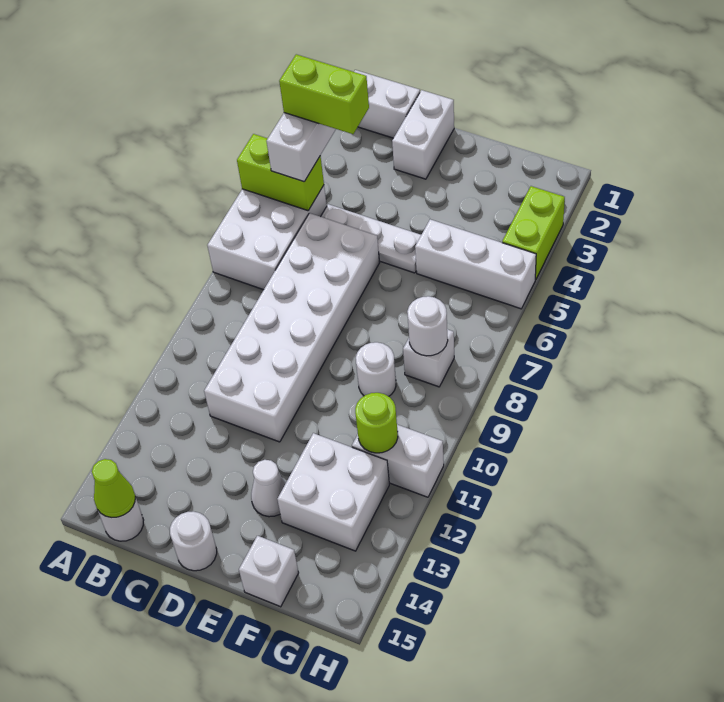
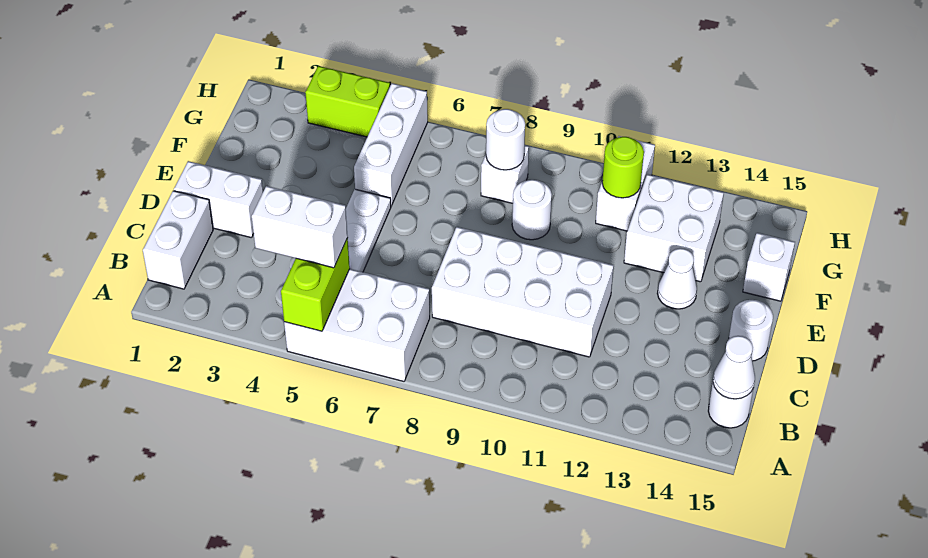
lime brick B4:C4 level 4 -> none
lime cone B15 level 2 -> white cone B15 level 2
white brick C6:D11 level 1 -> white brick C8:D11 level 1

